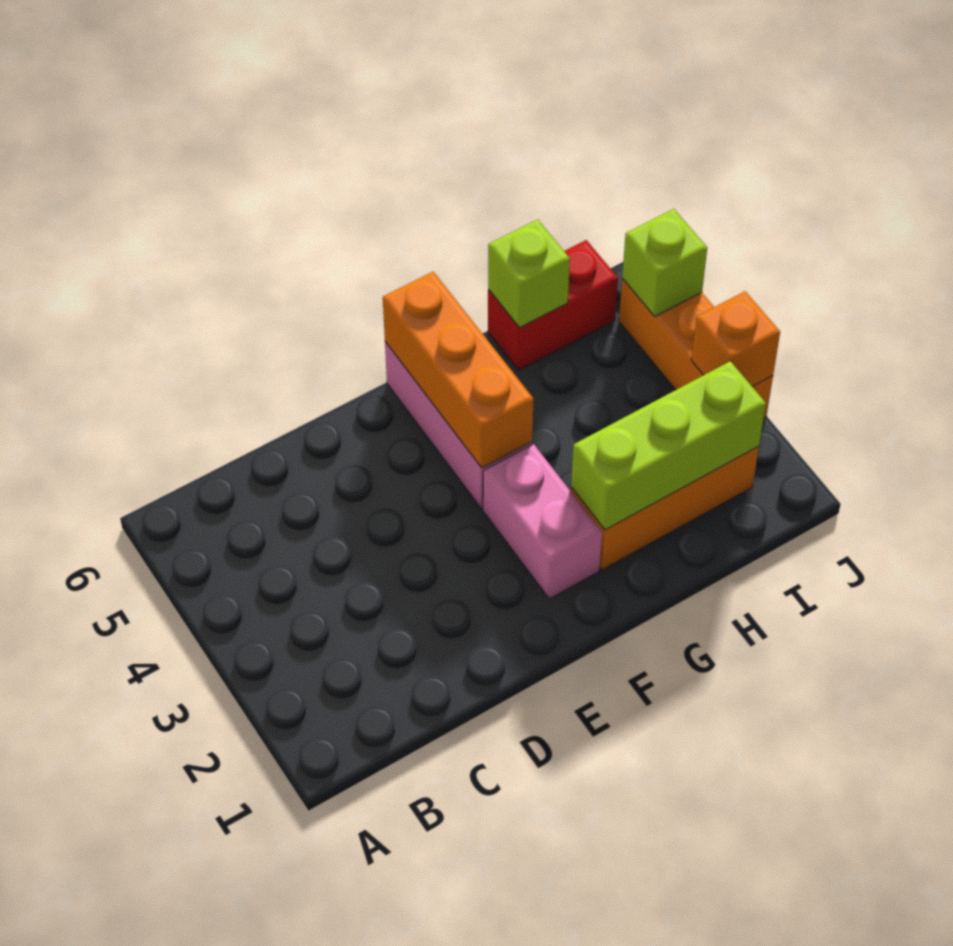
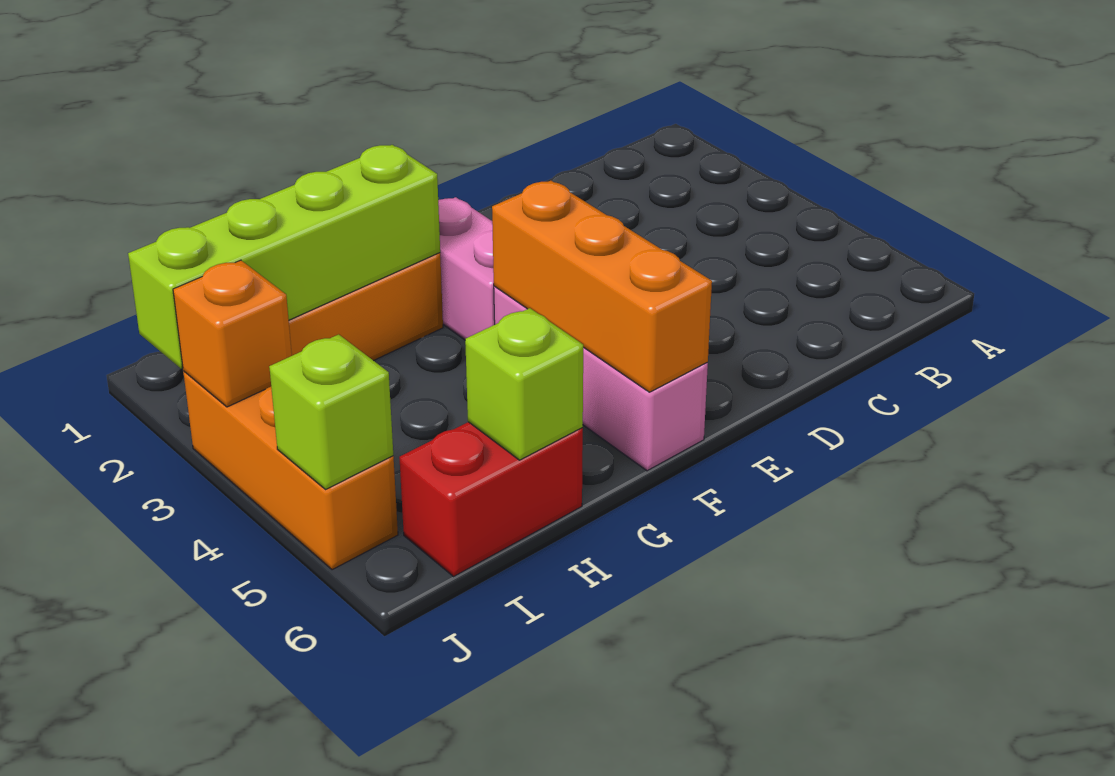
lime brick G2:I2 level 2 -> lime brick G2:J2 level 2

